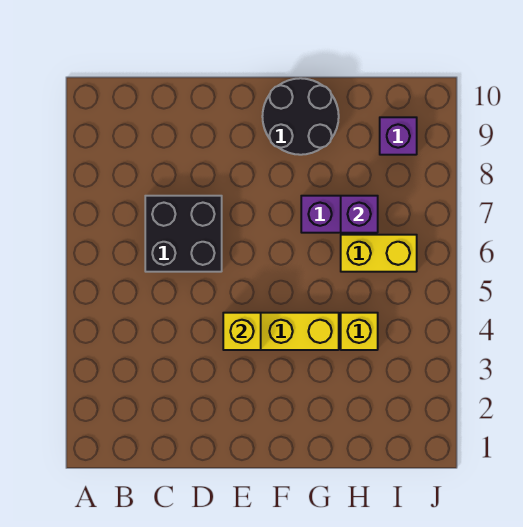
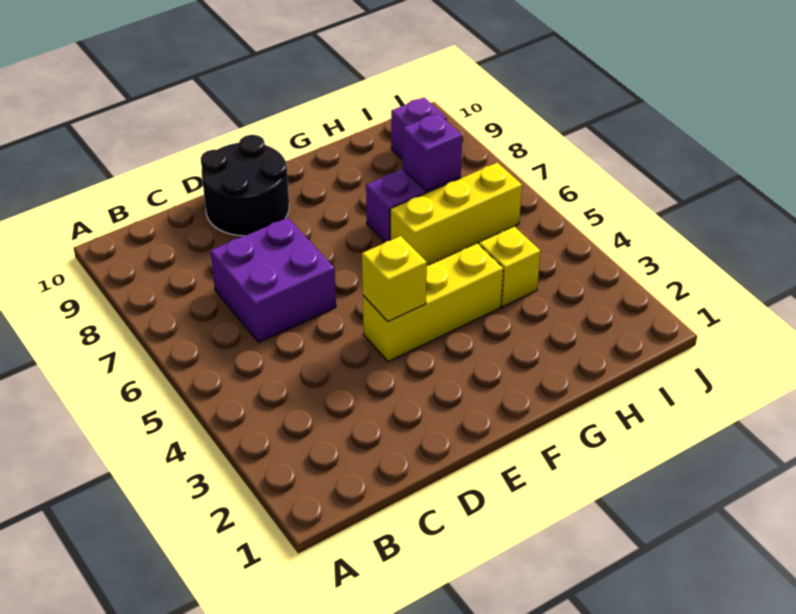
black brick C6:D7 level 1 -> purple brick C6:D7 level 1
black round brick F9:G10 level 1 -> black round brick D9:E10 level 1
yellow brick H6:I6 level 1 -> yellow brick G6:I6 level 1

